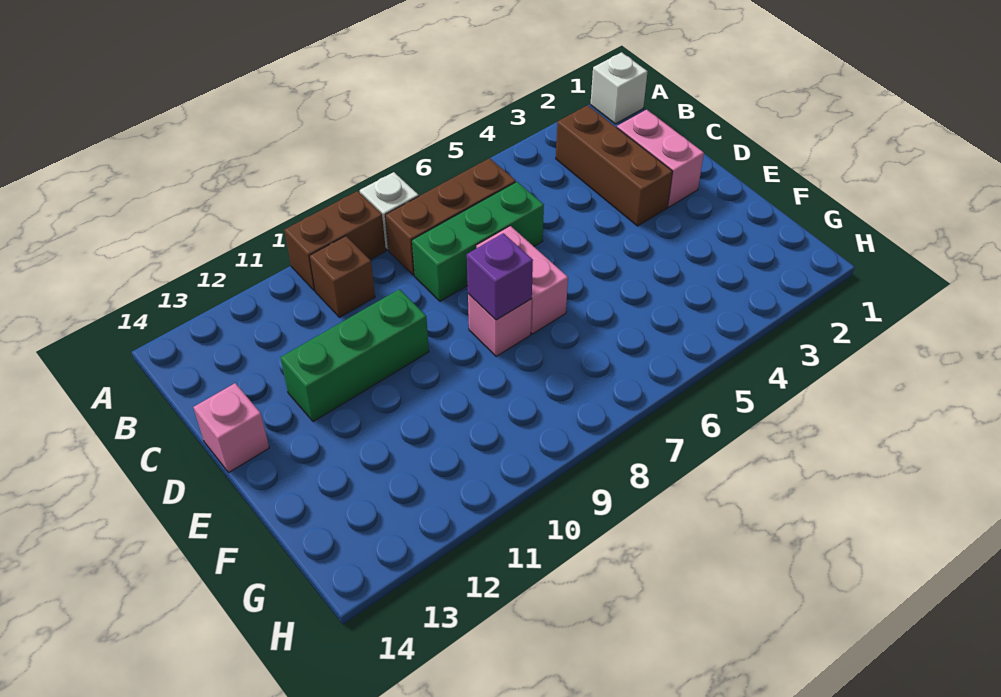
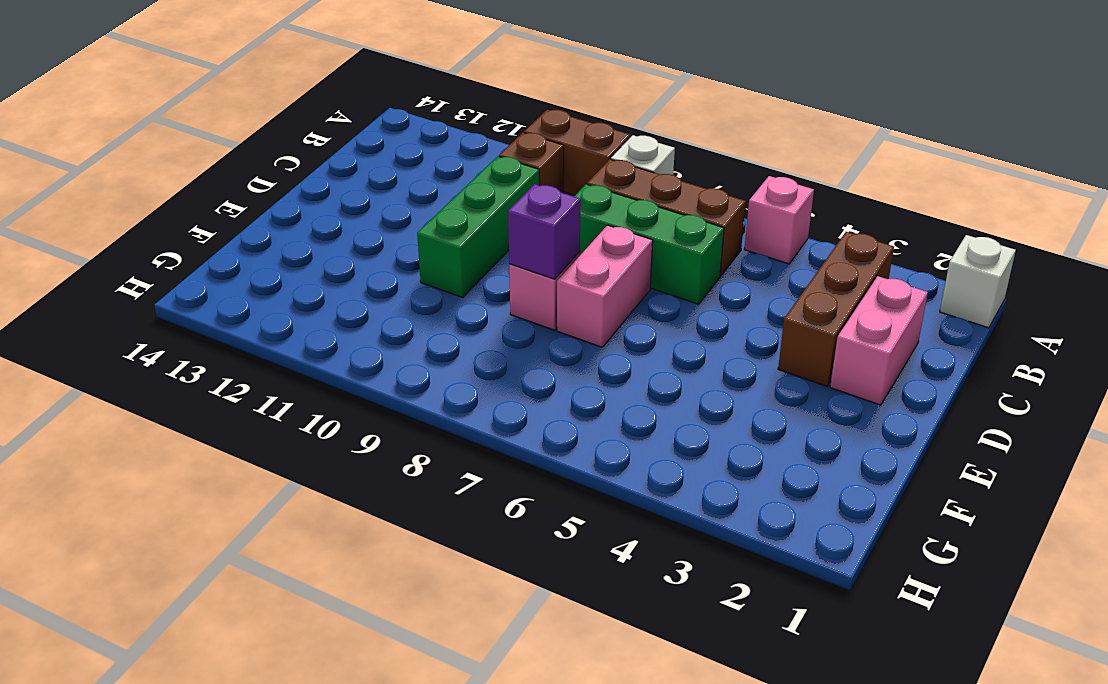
green brick D10:D12 level 1 -> green brick C10:E10 level 1
pink brick D14 level 1 -> pink brick A5 level 1

